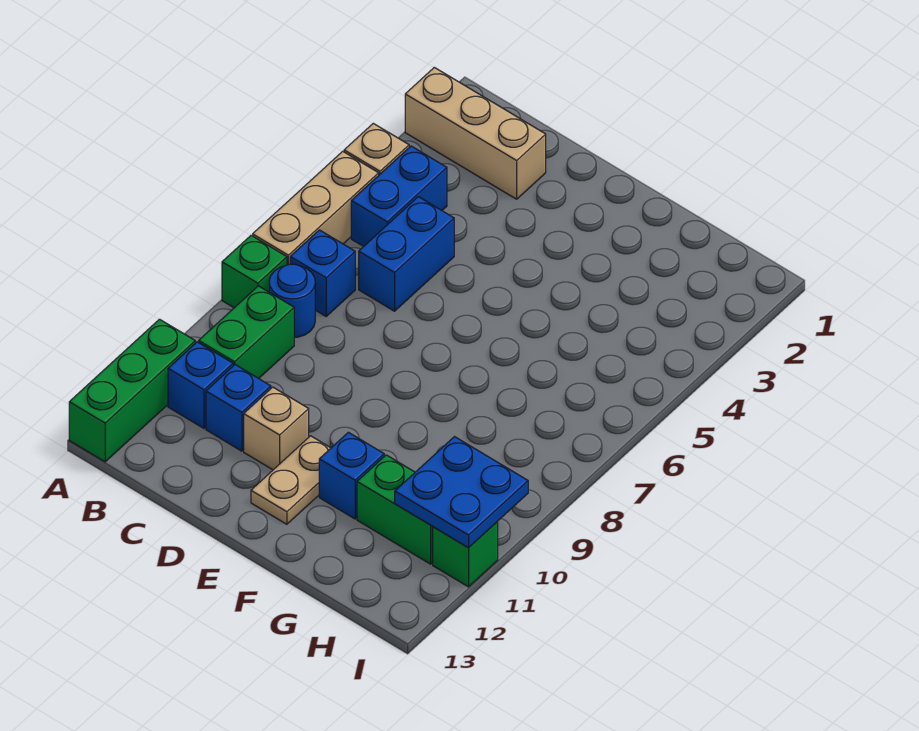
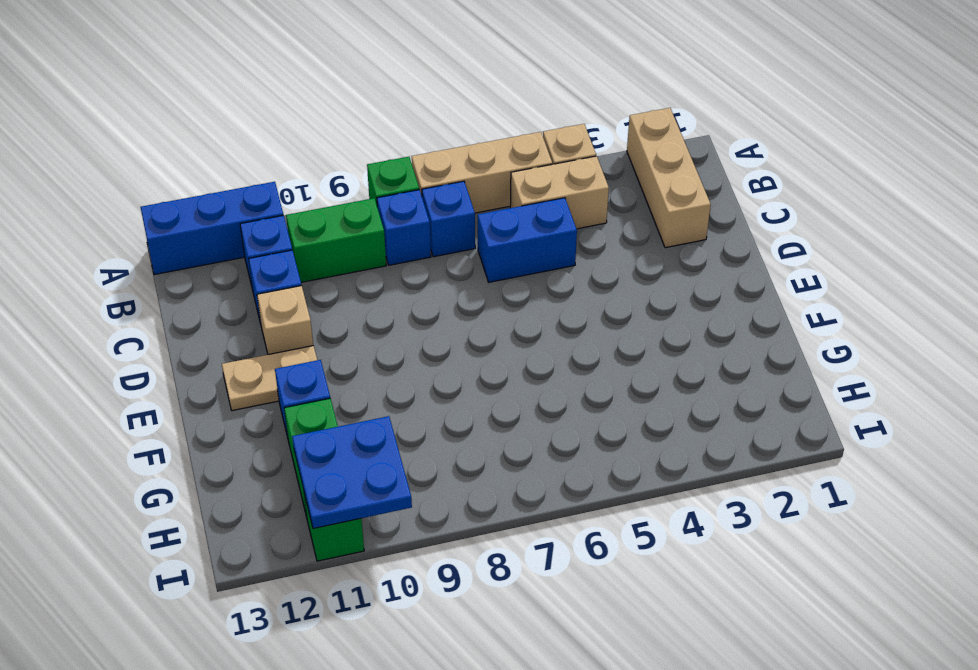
green brick A11:A13 level 1 -> blue brick A11:A13 level 1
blue brick B4:B5 level 1 -> tan brick B4:B5 level 1
blue round brick B8 level 1 -> blue brick B8 level 1

